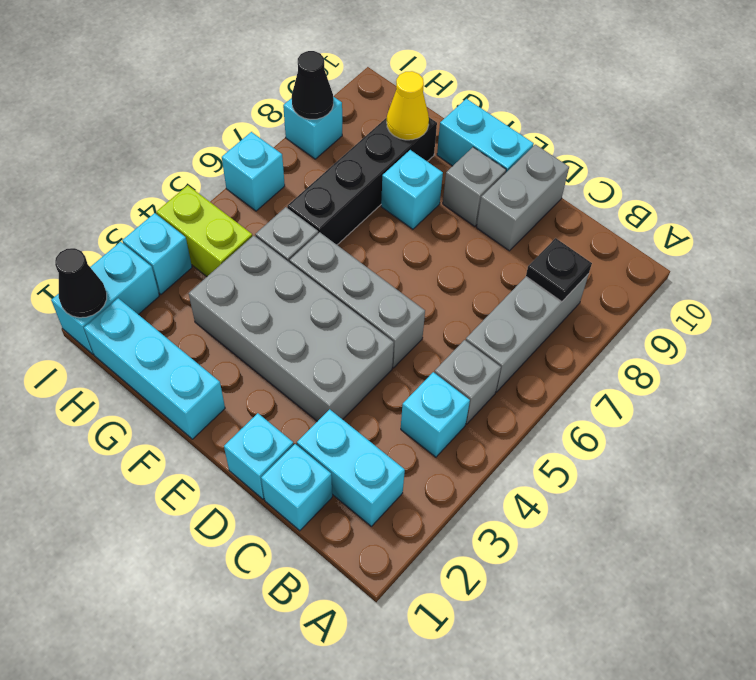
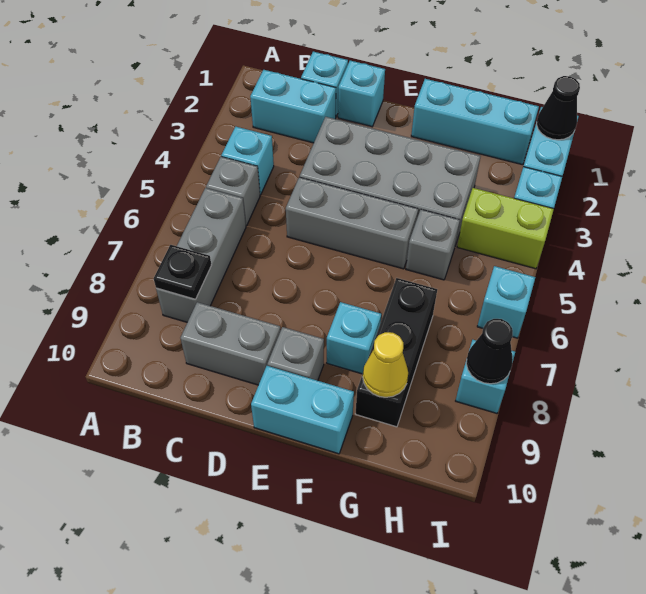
grey brick D9:D10 level 1 -> grey brick C9:D9 level 1
black brick G6:G9 level 1 -> black brick G7:G9 level 1

